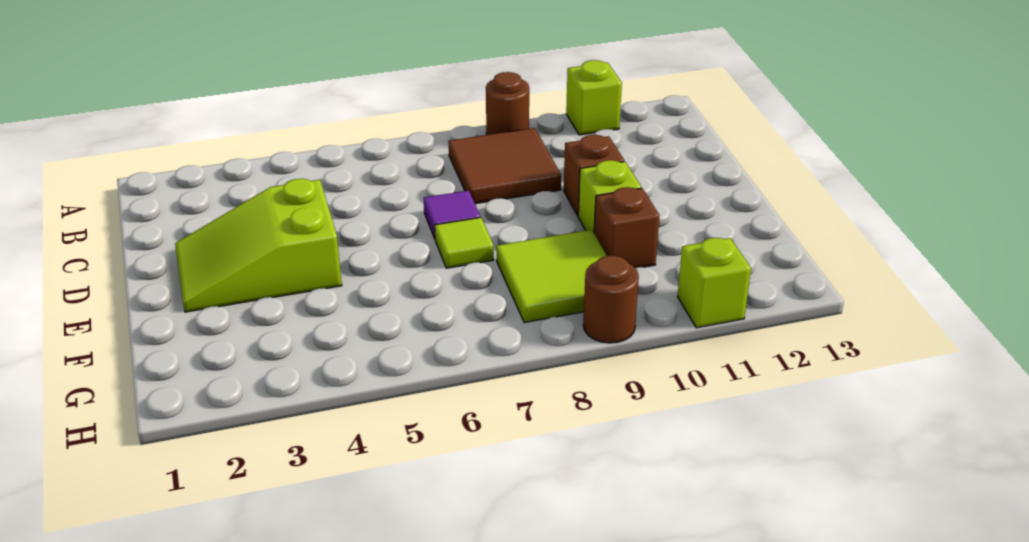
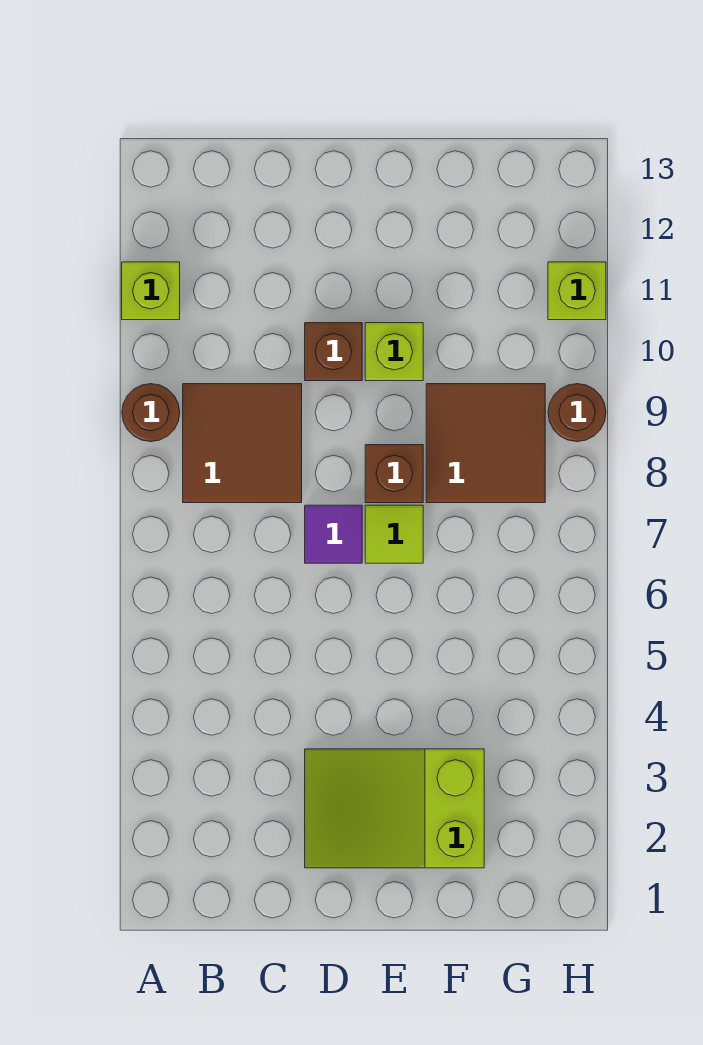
lime slope D2:E4 level 1 top 4 -> lime slope D2:F3 level 1 top F
lime tile F8:G9 level 1 -> brown tile F8:G9 level 1
brown brick F10 level 1 -> brown brick E8 level 1

